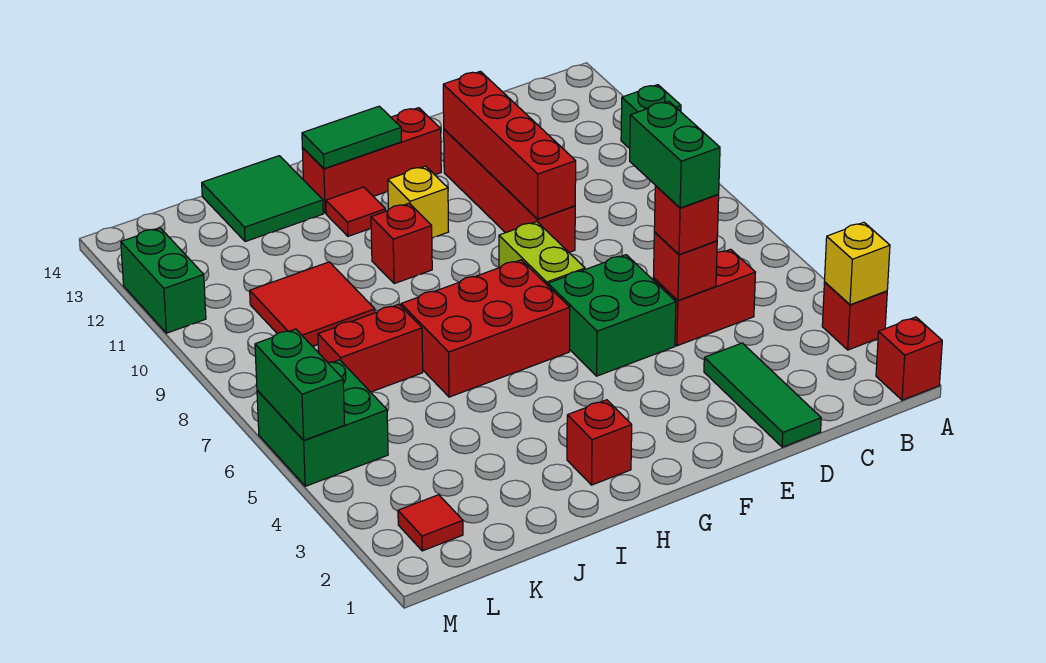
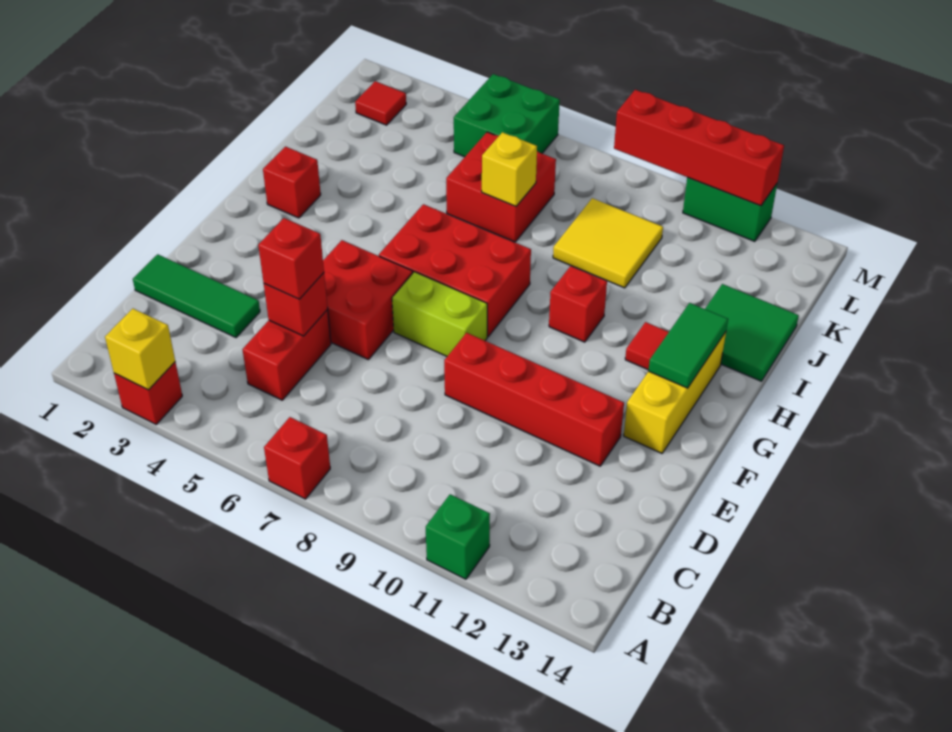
red brick A1 level 1 -> red brick A7 level 1
green brick D5:D6 level 4 -> none
green brick E5:F6 level 1 -> red brick E5:F6 level 1
red brick E9:E12 level 2 -> red brick M9:M12 level 2
red brick F13:H13 level 1 -> yellow brick F13:H13 level 1
red brick G6:I7 level 1 -> red brick G6:H8 level 1
yellow brick G11 level 1 -> yellow brick J7 level 2
red brick J7:K7 level 1 -> red brick J6:K7 level 1
red tile J9:K10 level 1 -> yellow tile J9:K10 level 1
green brick M5:M6 level 2 -> none

